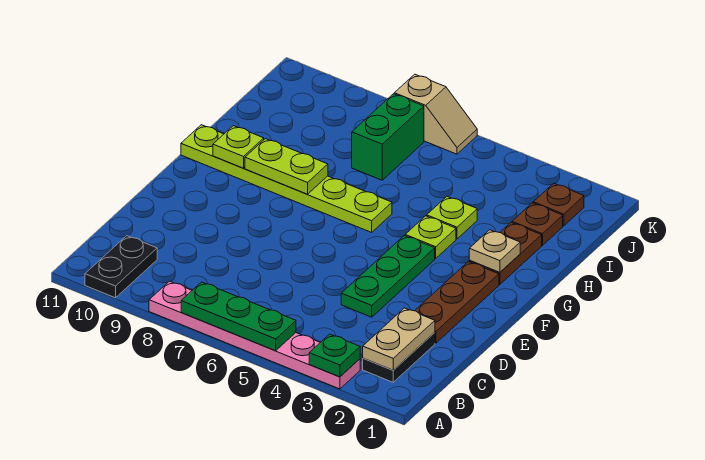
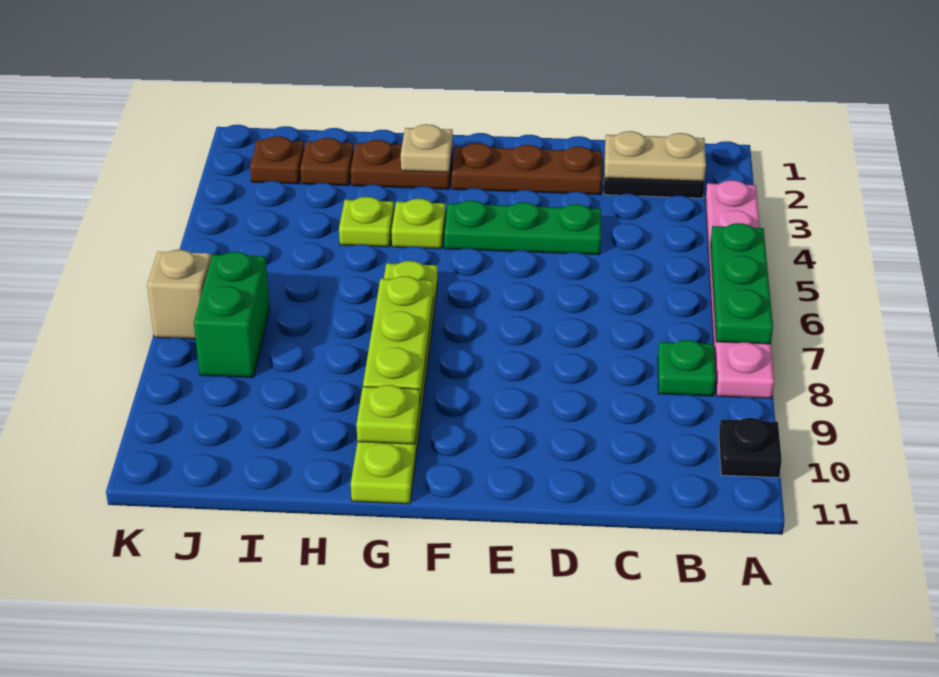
green plate A3 level 2 -> green plate B8 level 1
black plate A10:B10 level 1 -> black plate A10 level 1
lime plate G8:G9 level 2 -> lime plate G7:G9 level 2
green brick I7:J7 level 1 -> green brick J7:J8 level 1

